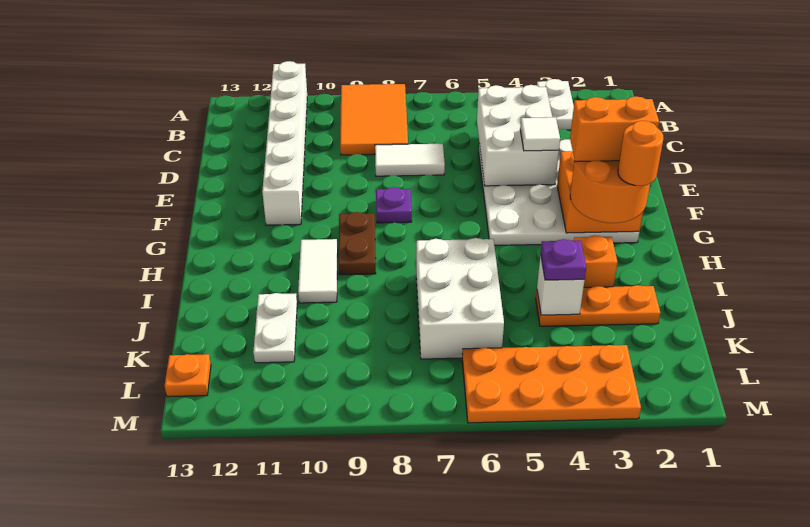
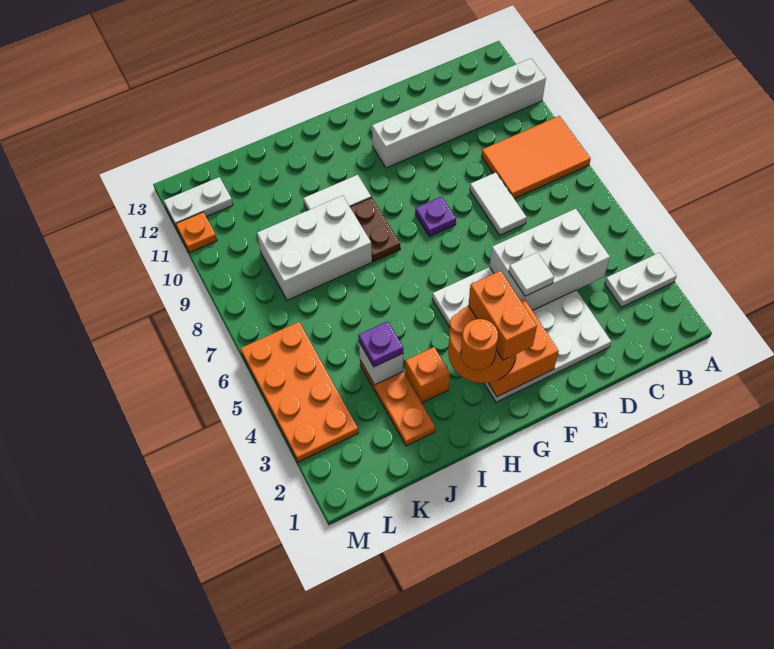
brown plate G9:H9 level 1 -> brown plate H8:H9 level 1
white brick I6:K7 level 1 -> white brick I8:K9 level 1
white plate J11:K11 level 1 -> white plate L12:M12 level 1
orange plate L13 level 1 -> orange plate M11 level 1

